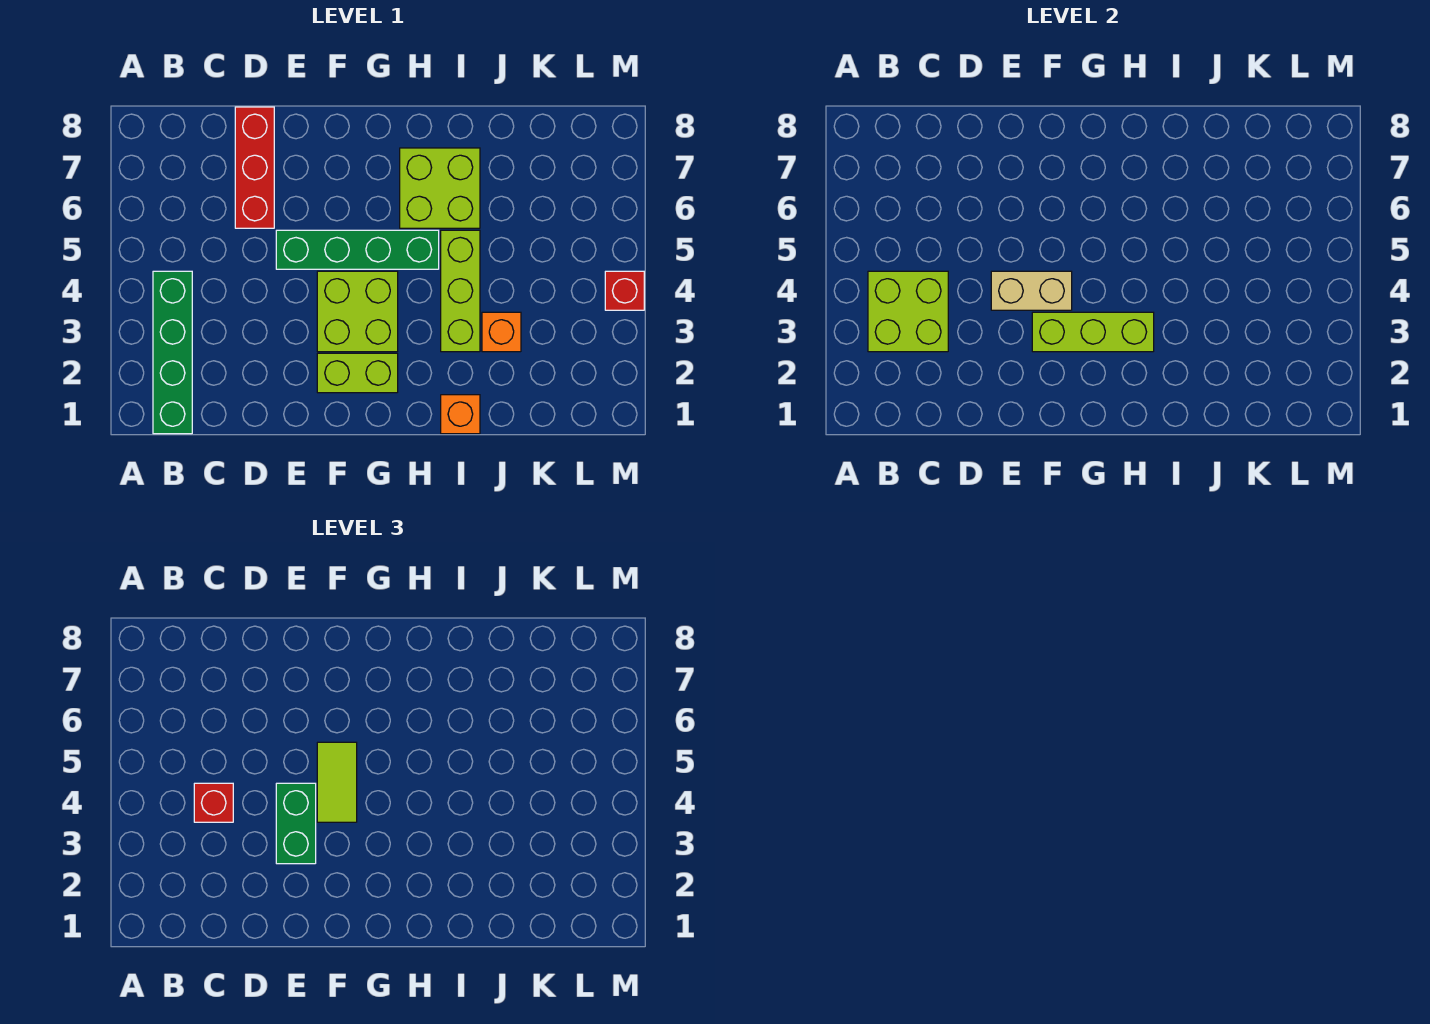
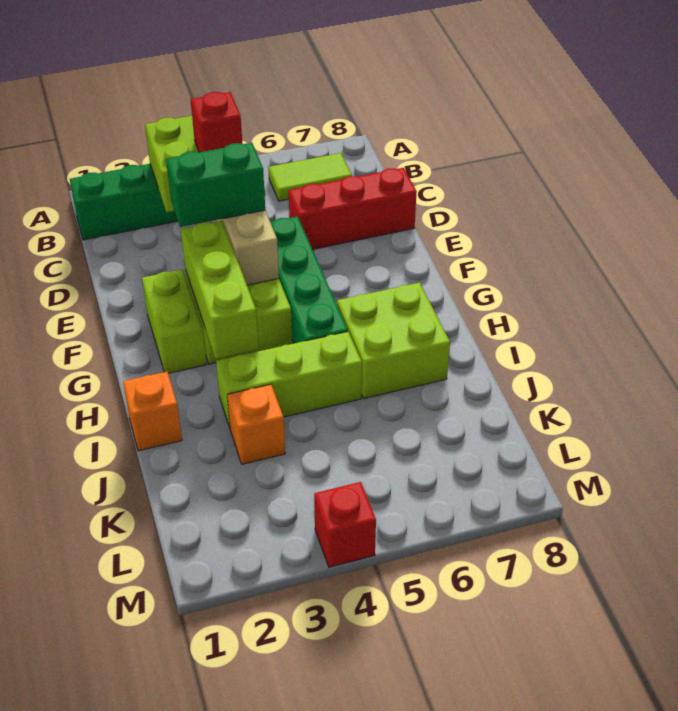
lime tile F4:F5 level 3 -> lime tile B6:B7 level 1

